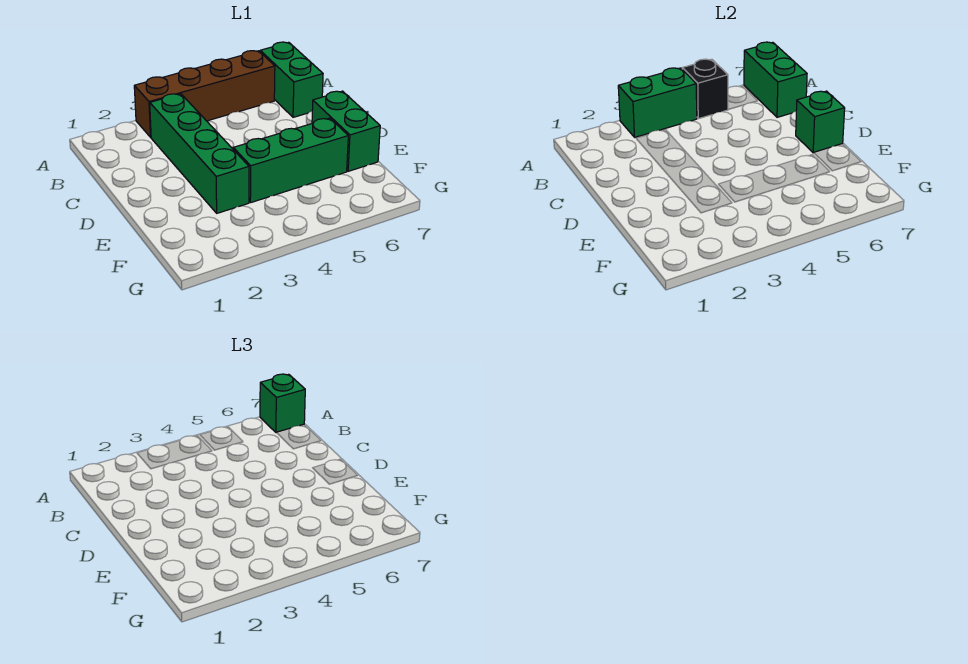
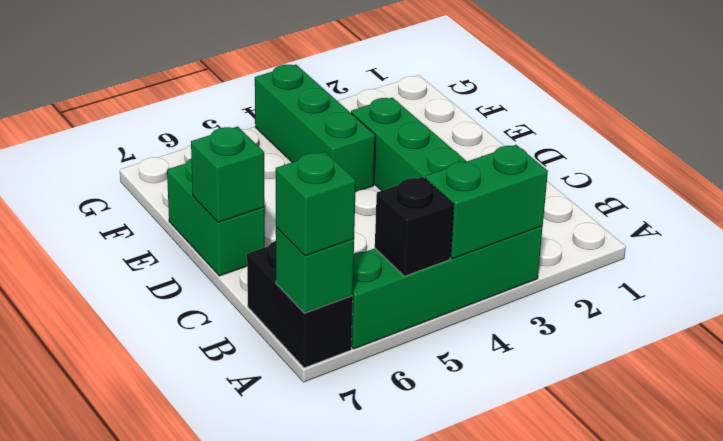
brown brick A3:A6 level 1 -> green brick A3:A6 level 1
green brick A7:B7 level 1 -> black brick A7:B7 level 1
green brick A7:B7 level 2 -> green brick A7 level 2
green brick E4:E6 level 1 -> green brick E4:G4 level 1

